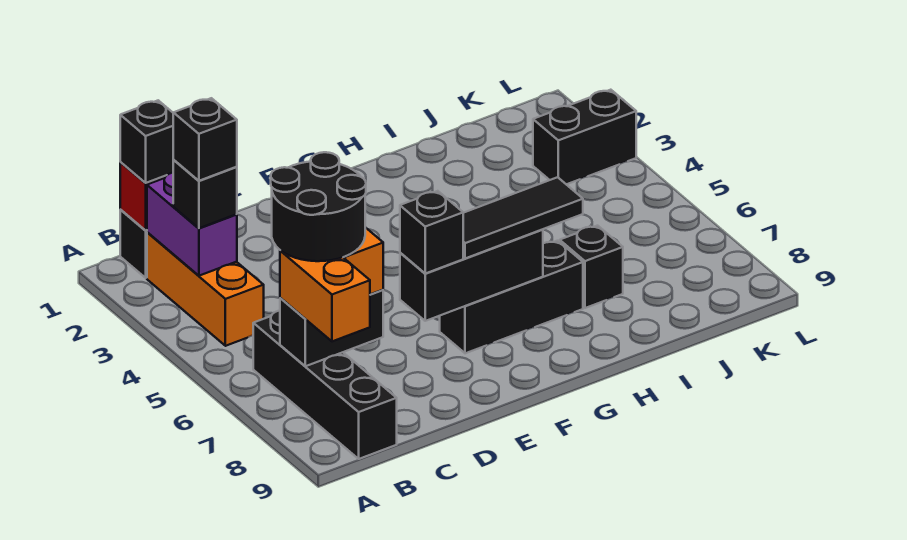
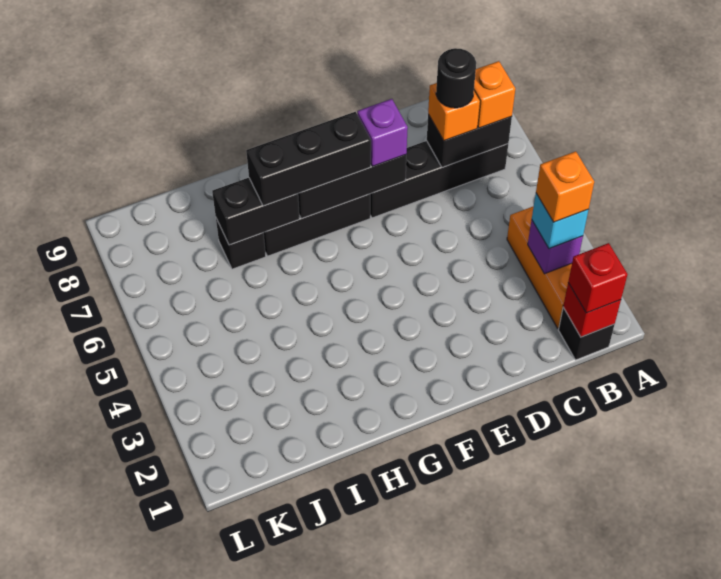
black brick B1 level 3 -> red brick B1 level 3
purple brick B2:B3 level 2 -> purple brick B3 level 2
black brick B3 level 3 -> cyan brick B3 level 3
black brick B3 level 4 -> orange brick B3 level 4
black brick B6:B9 level 1 -> black brick B7:E7 level 1
black round brick B6:C7 level 4 -> black round brick C7 level 4
orange brick B7:B8 level 3 -> orange brick B7 level 3
black brick E7 level 3 -> purple brick E7 level 3
black tile F7:H7 level 3 -> black brick F7:H7 level 3
black brick K3:L3 level 1 -> black brick H7:I7 level 2

